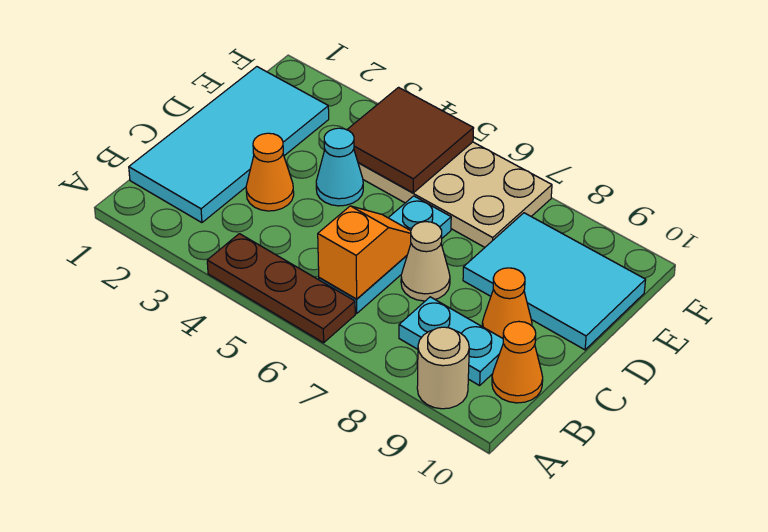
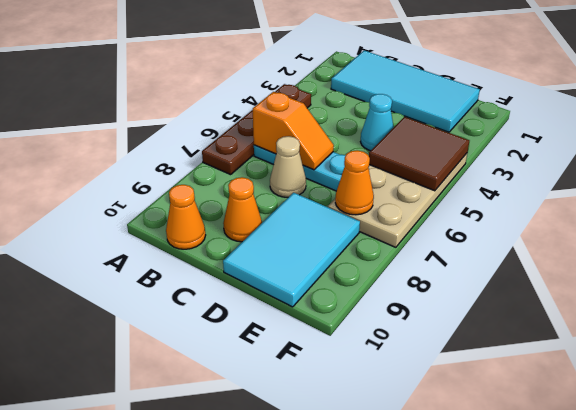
brown plate A4:A6 level 1 -> brown plate A4:A7 level 1
tan round brick A9 level 1 -> none
cyan plate B8:B9 level 1 -> none
orange cone C3 level 1 -> orange cone E7 level 2

